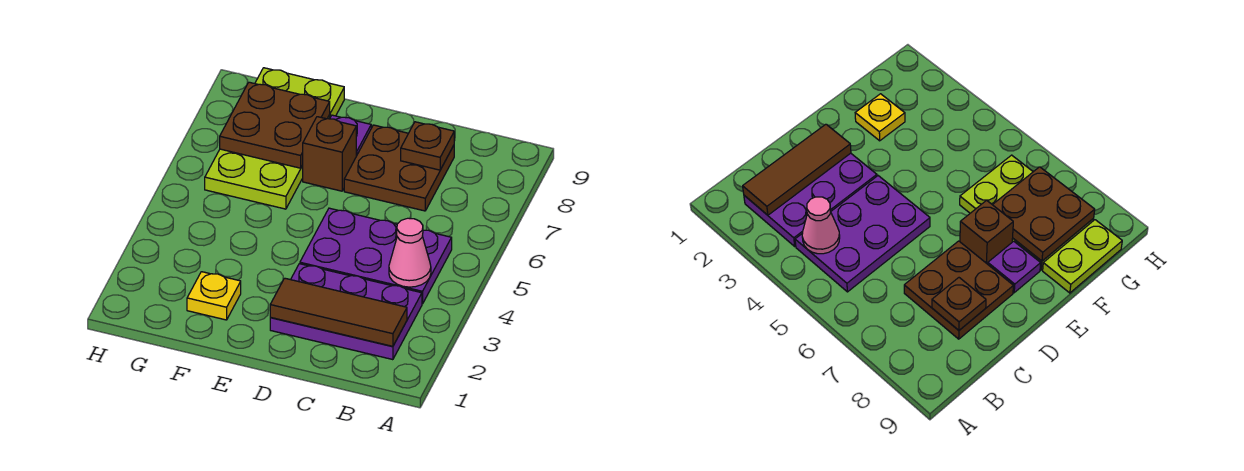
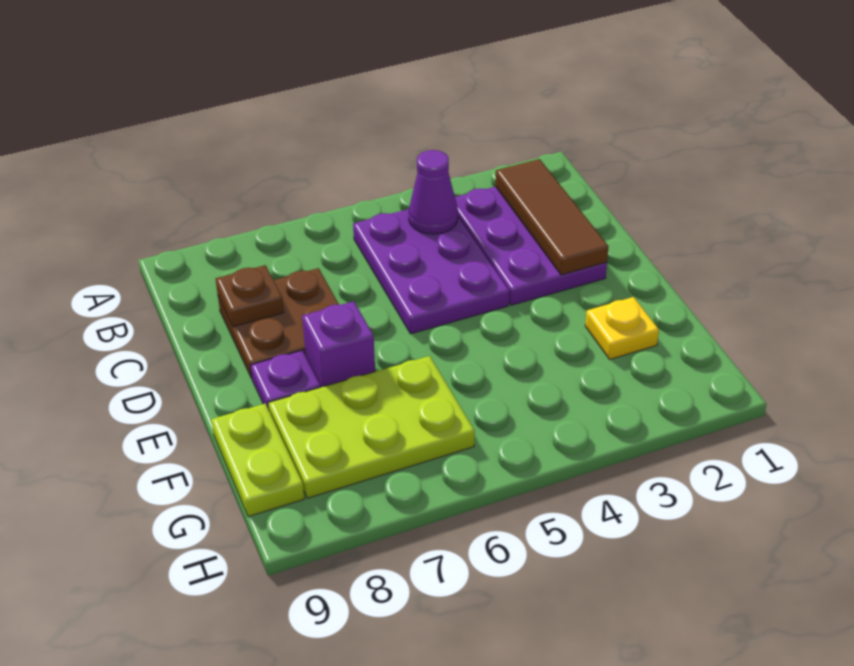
pink cone B4 level 2 -> purple cone B4 level 2
brown brick E7 level 1 -> purple brick E7 level 1
brown plate F7:G8 level 2 -> none

